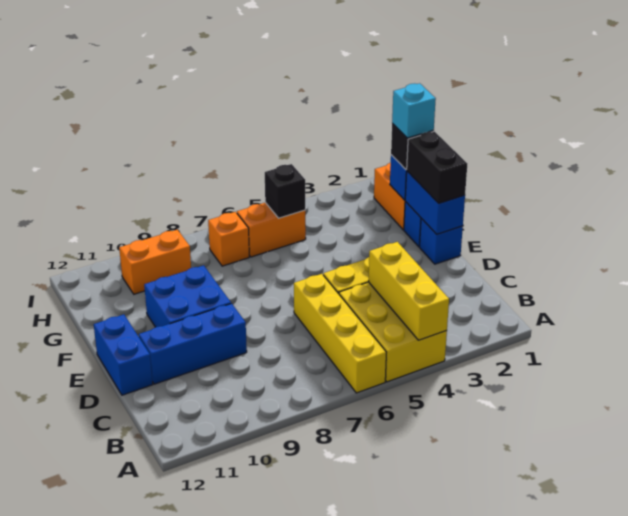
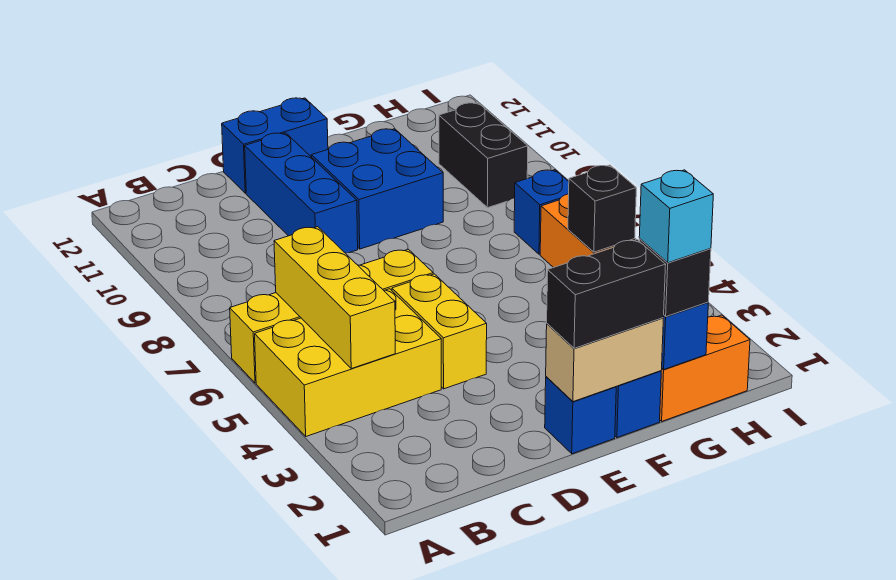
yellow brick A4:C4 level 2 -> yellow brick B4:B6 level 2
blue brick E1:F1 level 2 -> tan brick E1:F1 level 2
orange brick H7 level 1 -> blue brick H7 level 1
orange brick H9:H10 level 1 -> black brick H9:H10 level 1

